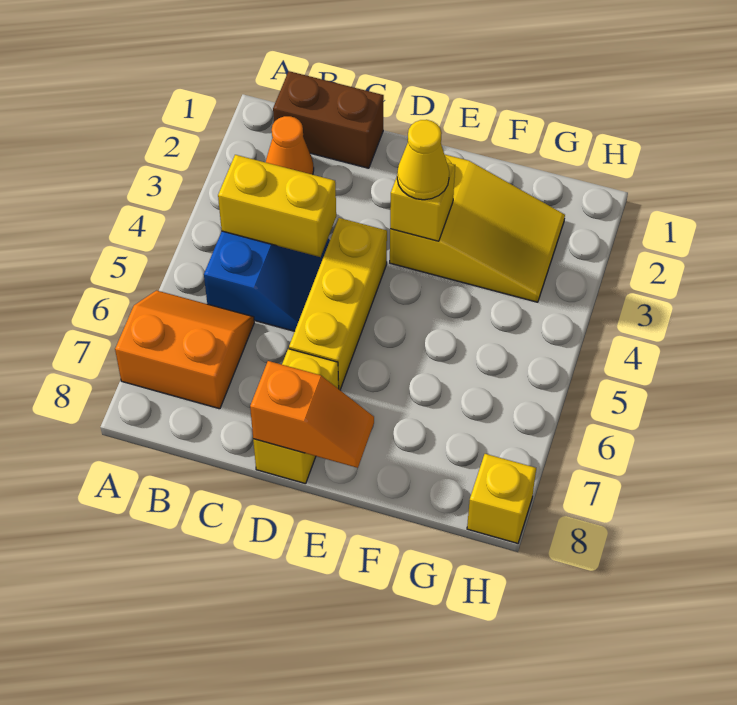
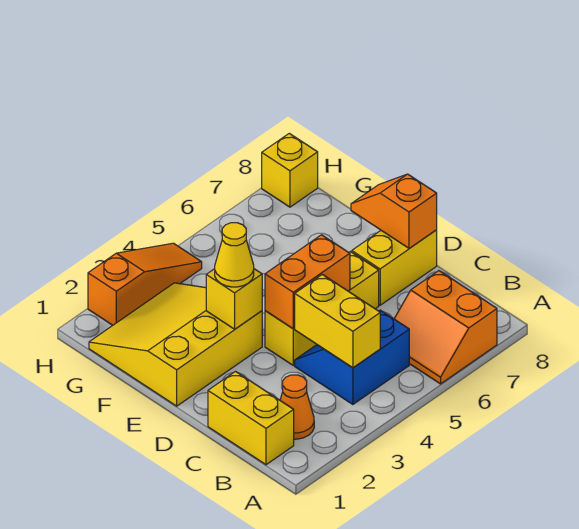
brown brick B1:C1 level 1 -> yellow brick B1:C1 level 1
none -> orange brick D4:D5 level 2
yellow slope E2:G3 level 1 top E -> yellow slope E1:G3 level 1 top E
none -> orange slope H2:H4 level 1 top 2

